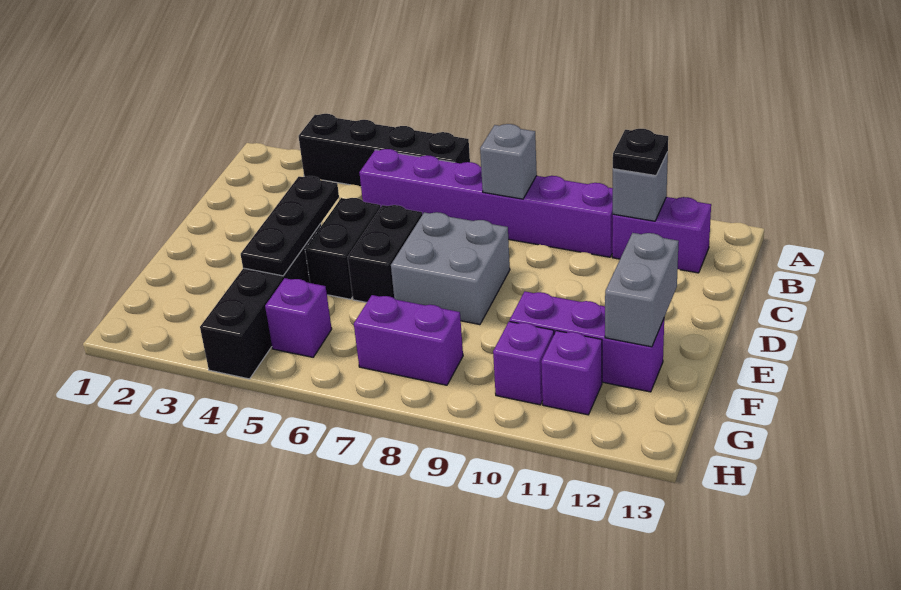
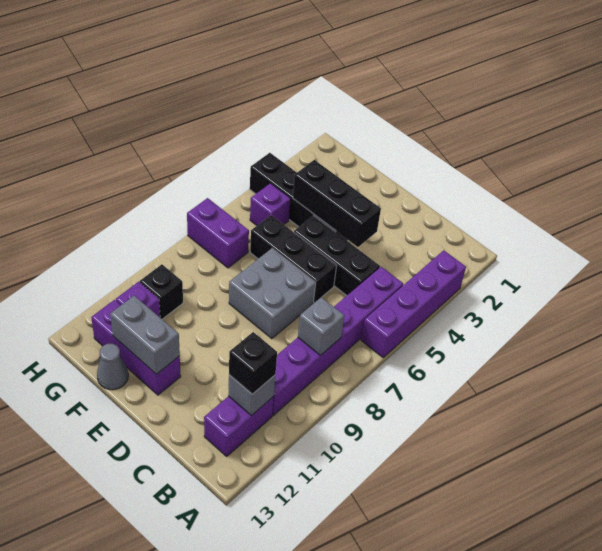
black brick A3:A6 level 1 -> purple brick A3:A6 level 1
black plate B11 level 3 -> black brick B11 level 3
black plate D4:F4 level 2 -> black brick D4:F4 level 2
black brick D5:E5 level 1 -> black brick C5:E5 level 1
black brick D6:E6 level 1 -> black brick D6:F6 level 1
purple brick F10:F12 level 1 -> purple brick E12:G12 level 1
none -> grey cone F13 level 1
purple brick G7:G8 level 1 -> purple brick G7:H7 level 1
purple brick G10 level 1 -> black brick G10 level 1

